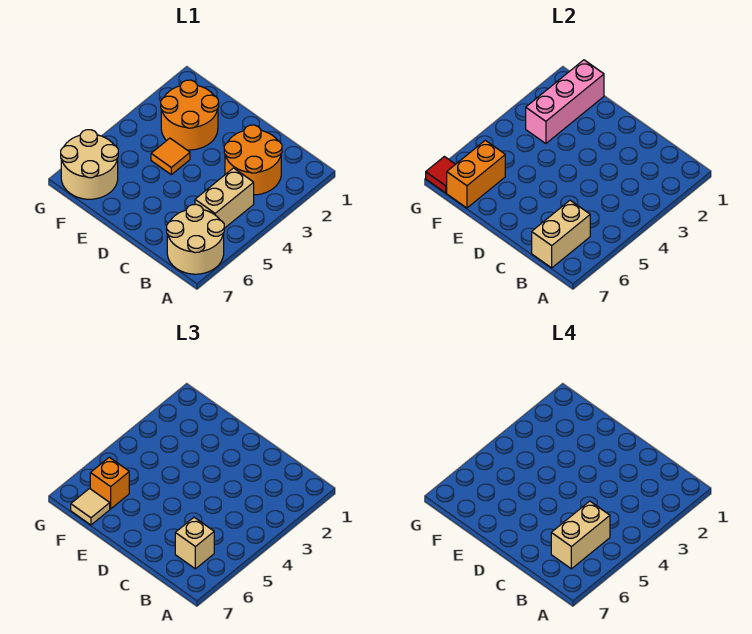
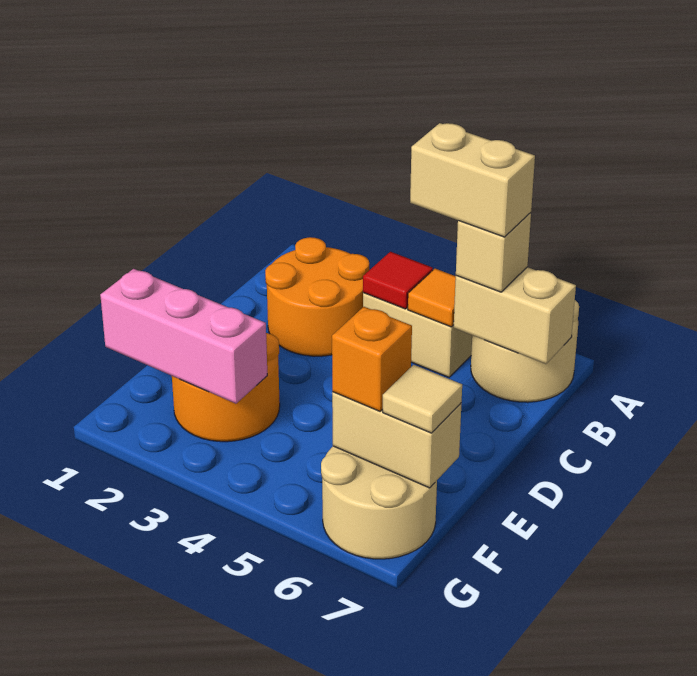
orange tile E4 level 1 -> orange tile B5 level 2
orange brick F6:F7 level 2 -> tan brick F6:F7 level 2
red tile G7 level 2 -> red tile B4 level 2

